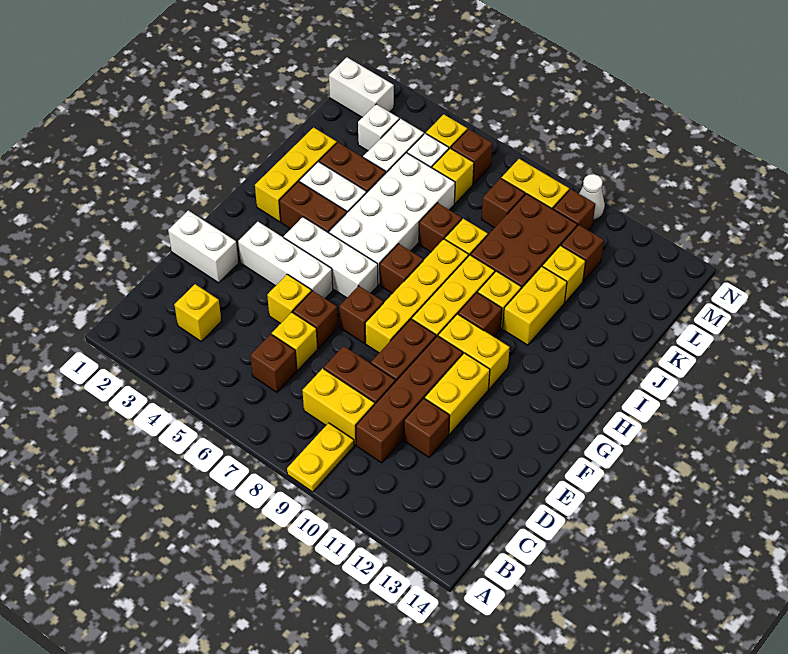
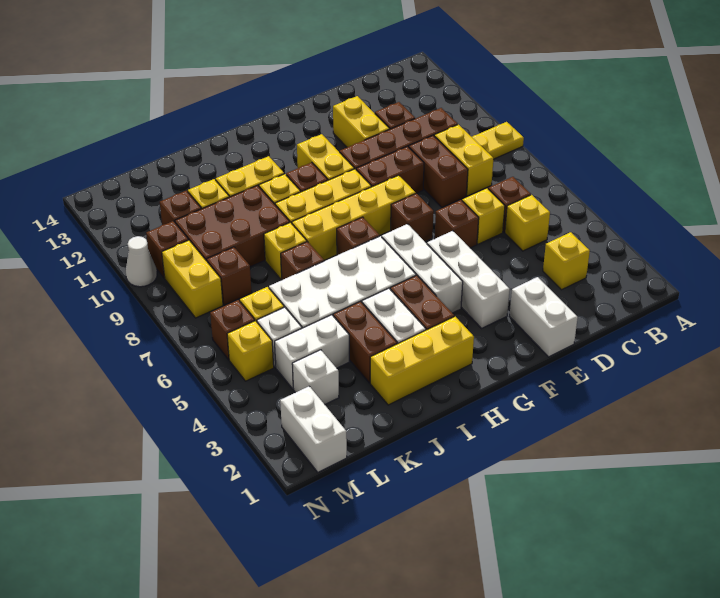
yellow brick E5 level 1 -> yellow brick C5 level 1
yellow brick E11:F11 level 1 -> yellow brick E11:E12 level 1

